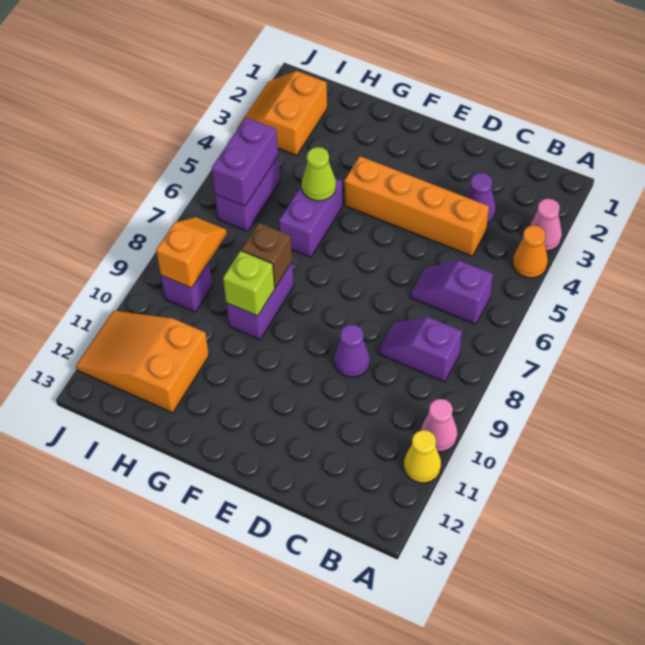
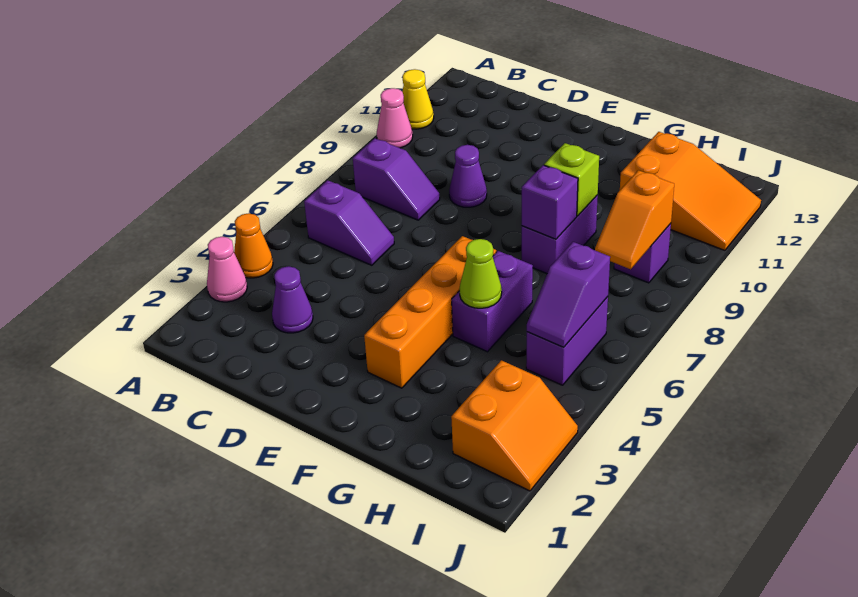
orange brick C4:F4 level 1 -> orange brick F3:F6 level 1
brown brick G8 level 2 -> purple brick G8 level 2
purple brick I5:I6 level 2 -> purple slope I5:I6 level 2 top 6

